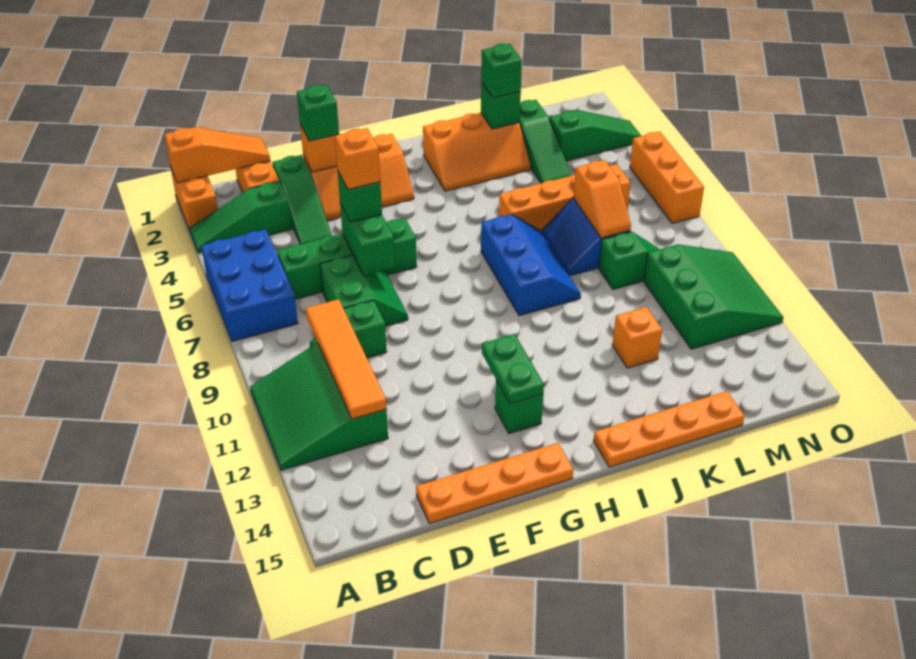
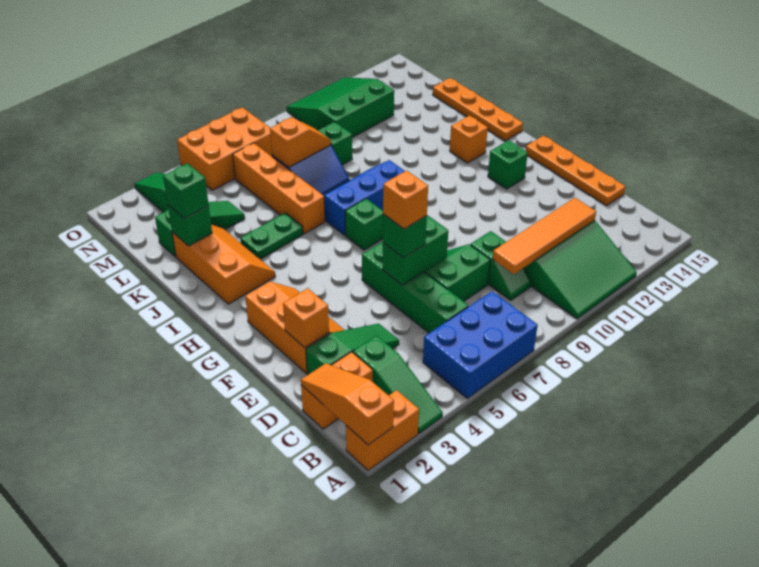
green brick E2 level 3 -> green brick H7 level 1
green plate G12:G13 level 2 -> green plate J4:J5 level 1
orange brick K12 level 1 -> orange brick I13 level 1
orange brick O5:O7 level 1 -> orange brick N5:O7 level 1

